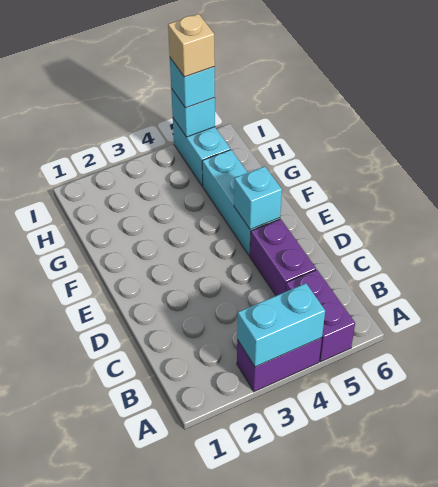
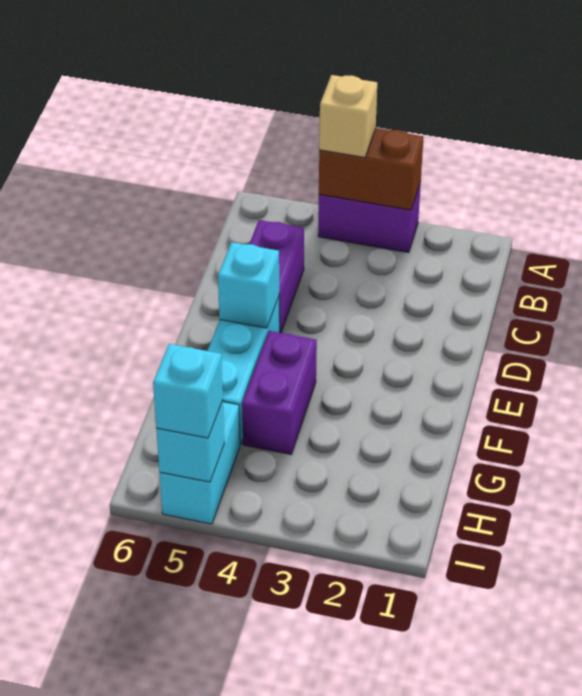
cyan brick A3:A4 level 2 -> brown brick A3:A4 level 2
purple brick A5:B5 level 1 -> purple brick F4:G4 level 1
tan brick I5 level 4 -> tan brick A4 level 3

